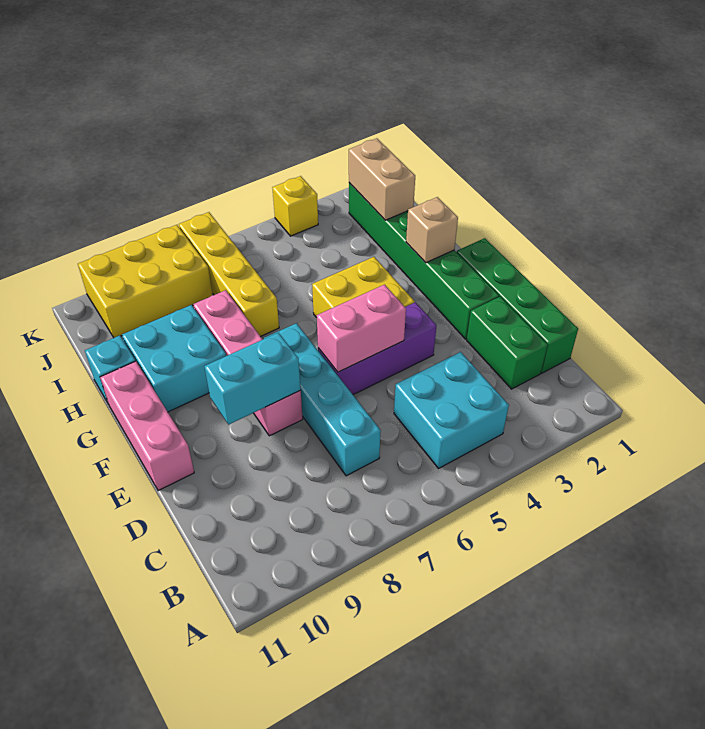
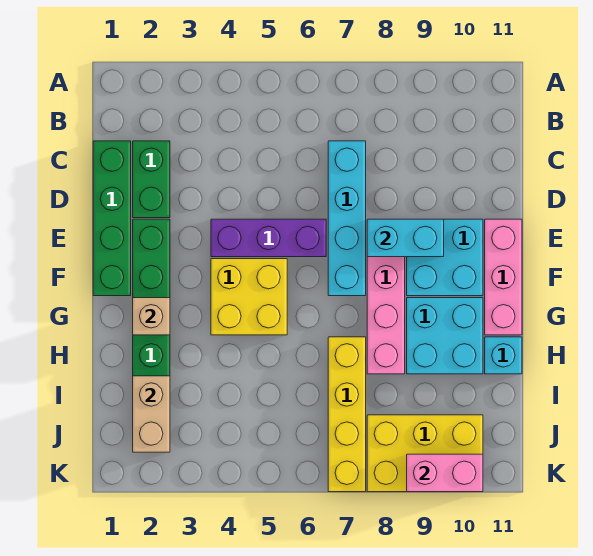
cyan brick B4:C5 level 1 -> cyan brick E9:F10 level 1
pink brick E5:E6 level 2 -> pink brick K9:K10 level 2
yellow brick K4 level 1 -> none

